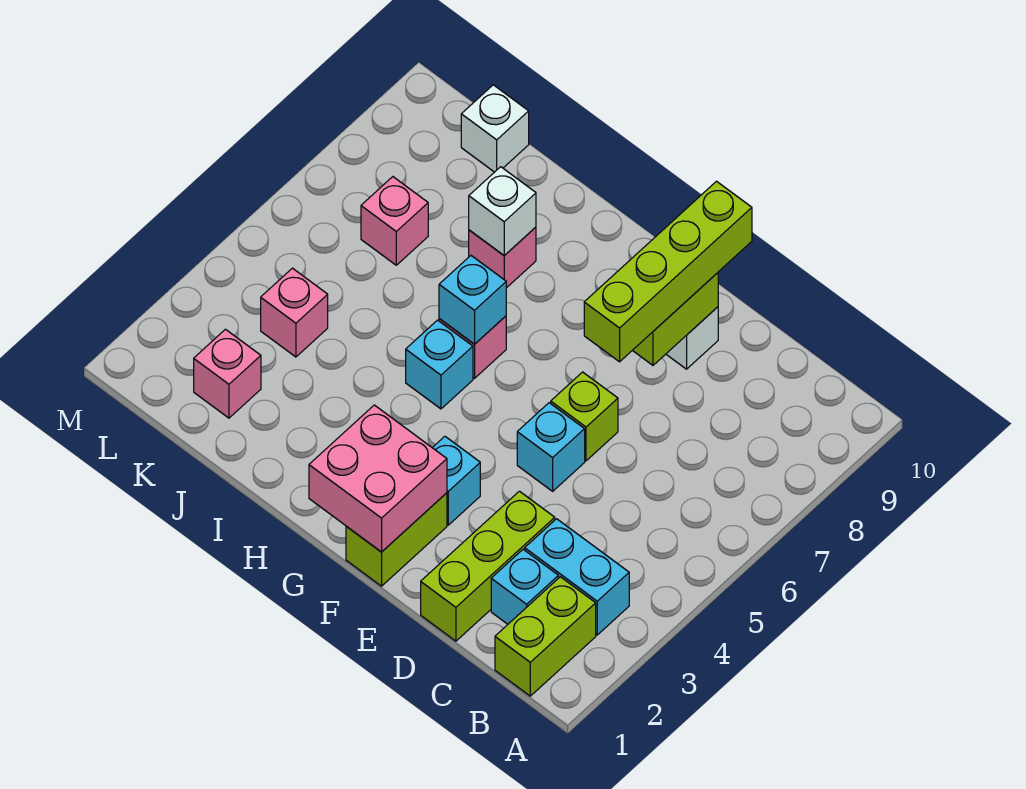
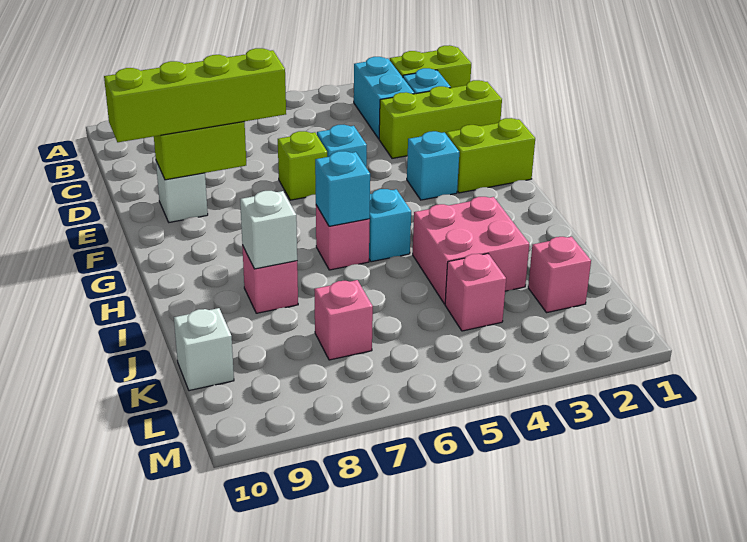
pink brick F1:G2 level 2 -> pink brick I3:J4 level 1

